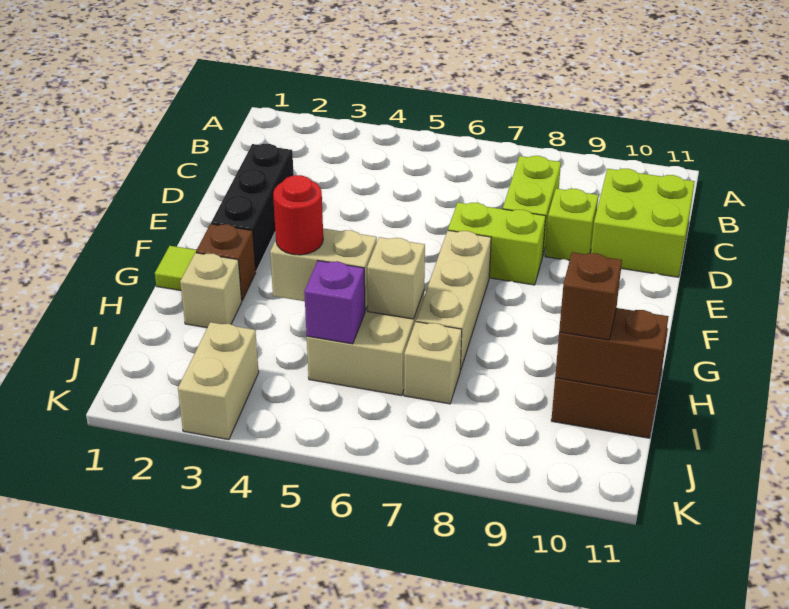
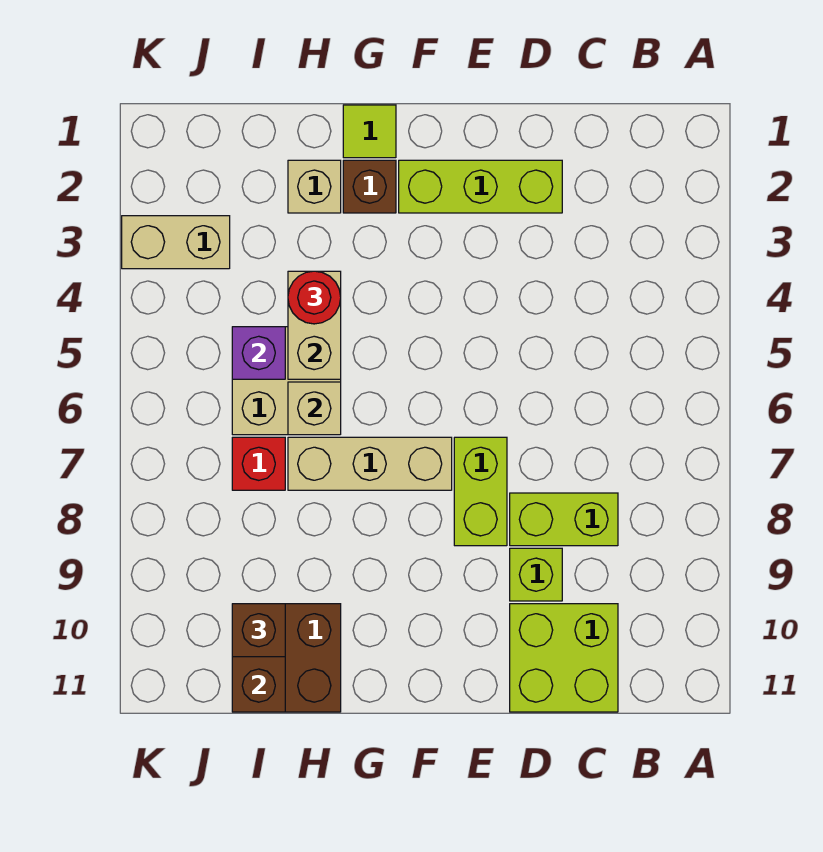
black brick D2:F2 level 1 -> lime brick D2:F2 level 1
tan brick I7 level 1 -> red brick I7 level 1

